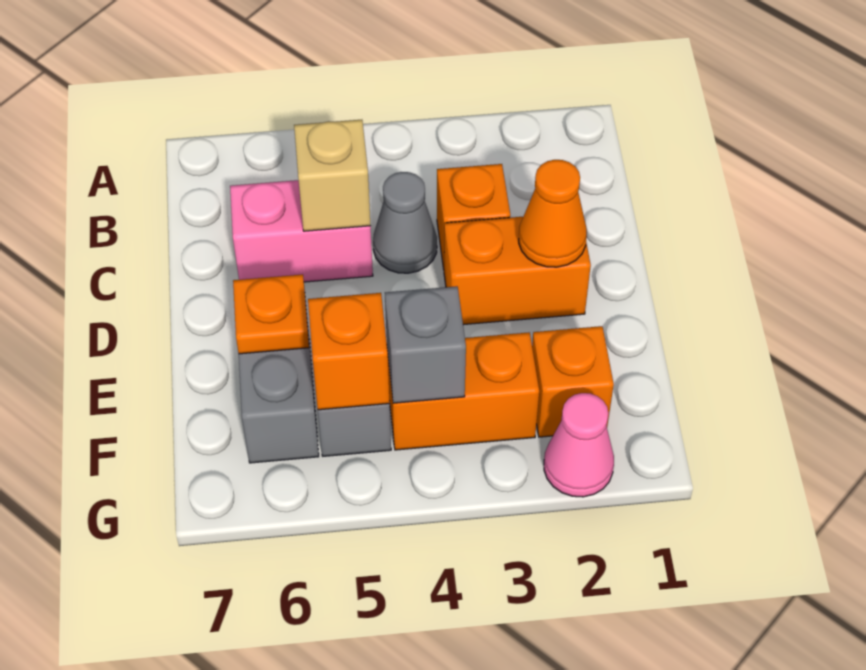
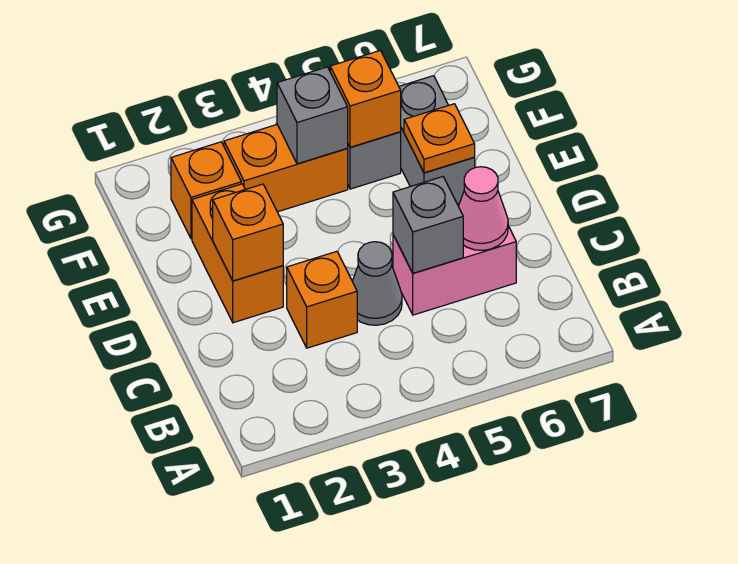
tan brick C5 level 2 -> grey brick C5 level 2
orange brick D2:D3 level 1 -> orange brick D2:E2 level 1
orange cone D2 level 2 -> orange brick D2 level 2
pink cone G2 level 1 -> pink cone C6 level 2

